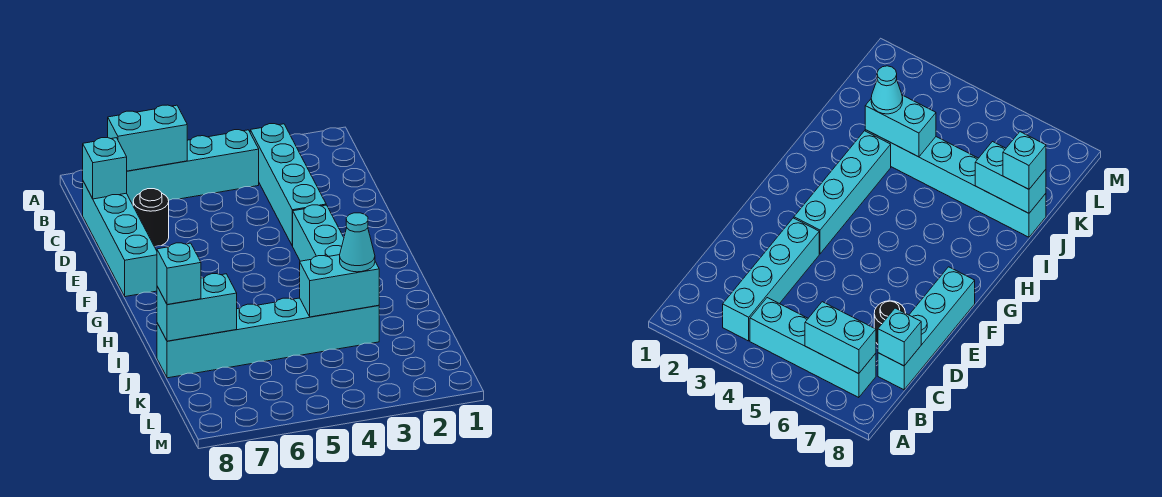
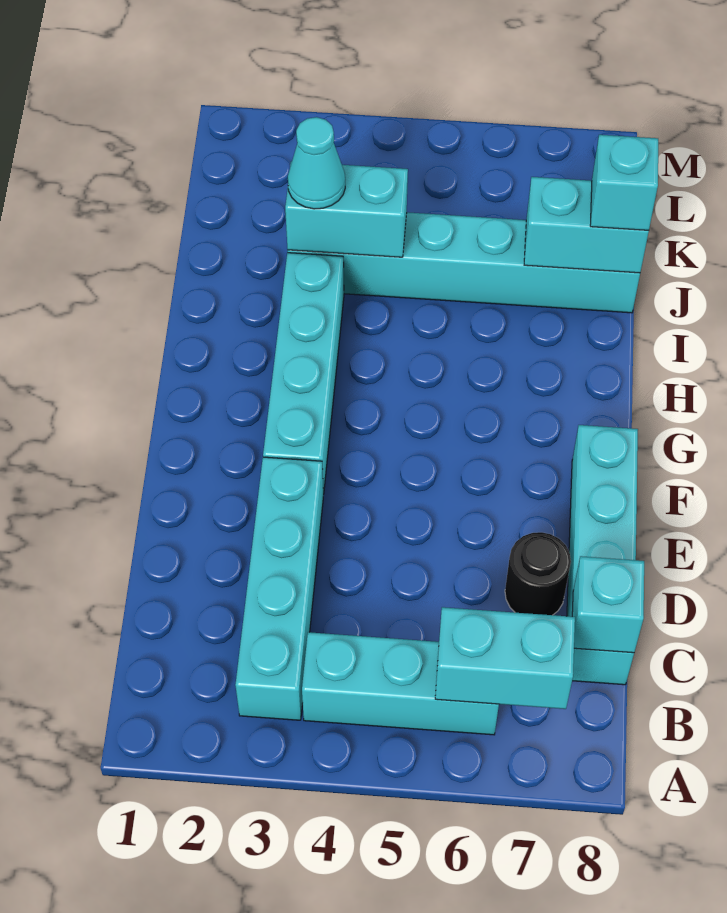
cyan brick B4:B7 level 1 -> cyan brick B4:B6 level 1

